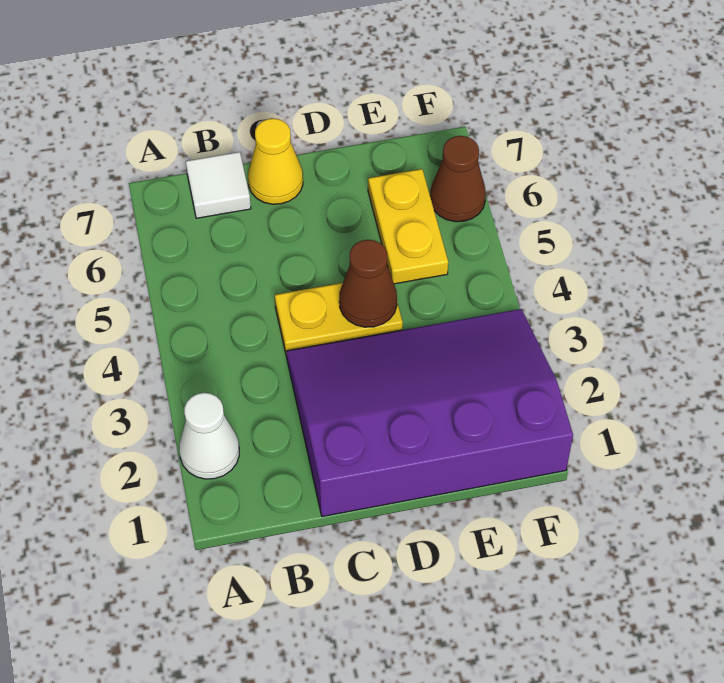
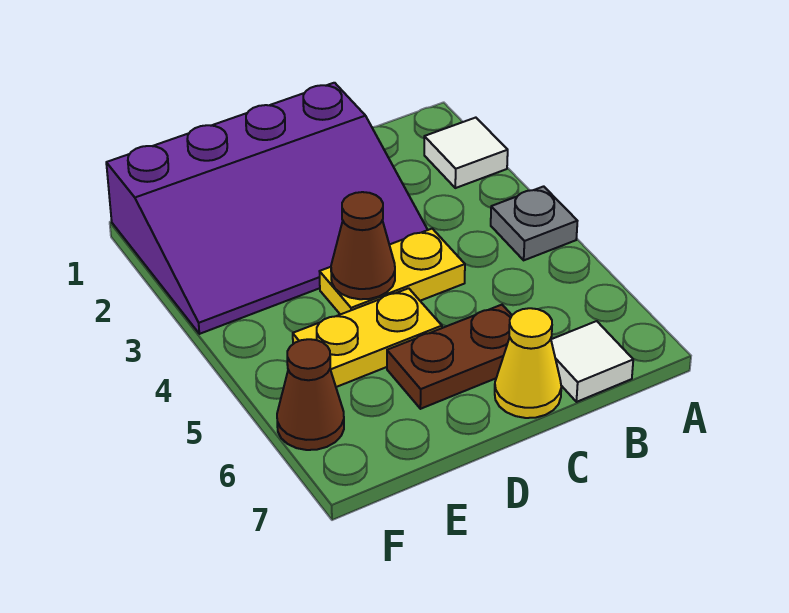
white cone A2 level 1 -> white tile A2 level 1
none -> grey plate A4 level 1
none -> brown plate C6:D6 level 1
yellow plate E5:E6 level 1 -> yellow plate D5:E5 level 1

